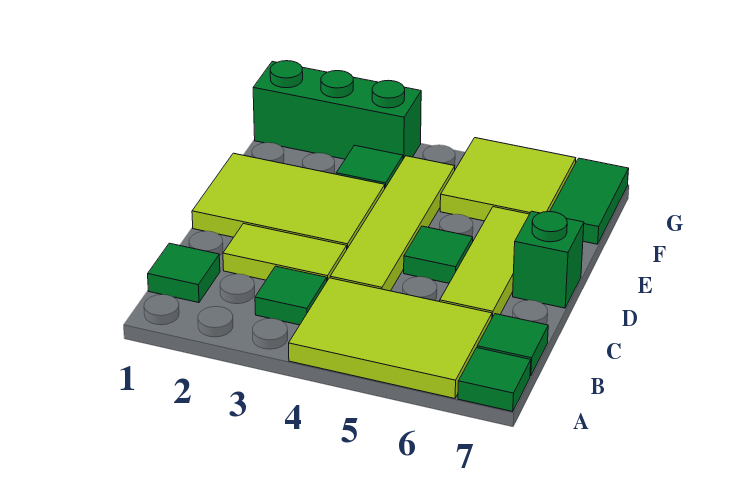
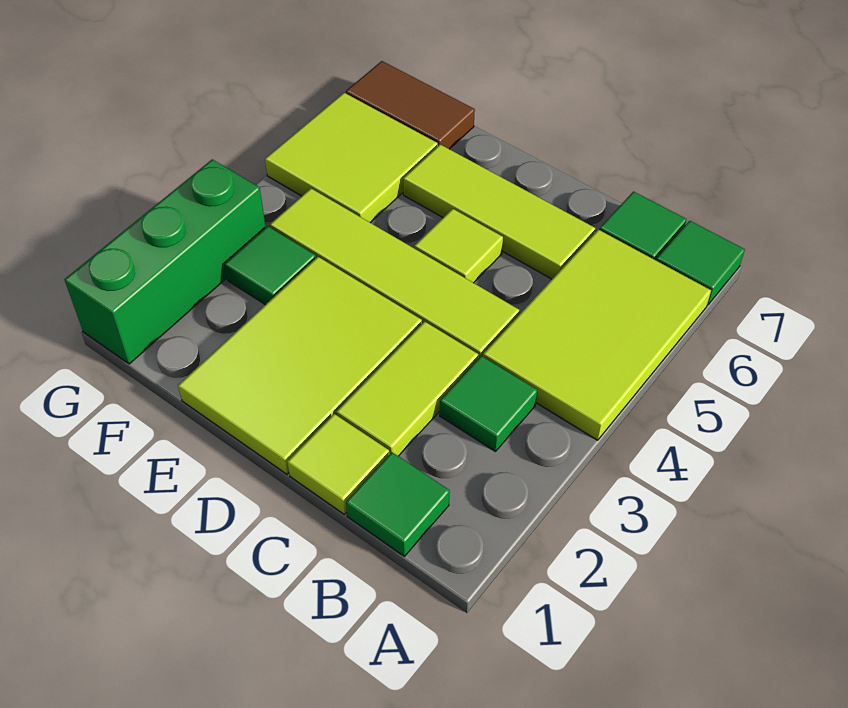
none -> lime tile C1 level 1
green tile D5 level 1 -> lime tile D5 level 1
green brick D7 level 1 -> none
green tile F7:G7 level 1 -> brown tile F7:G7 level 1

